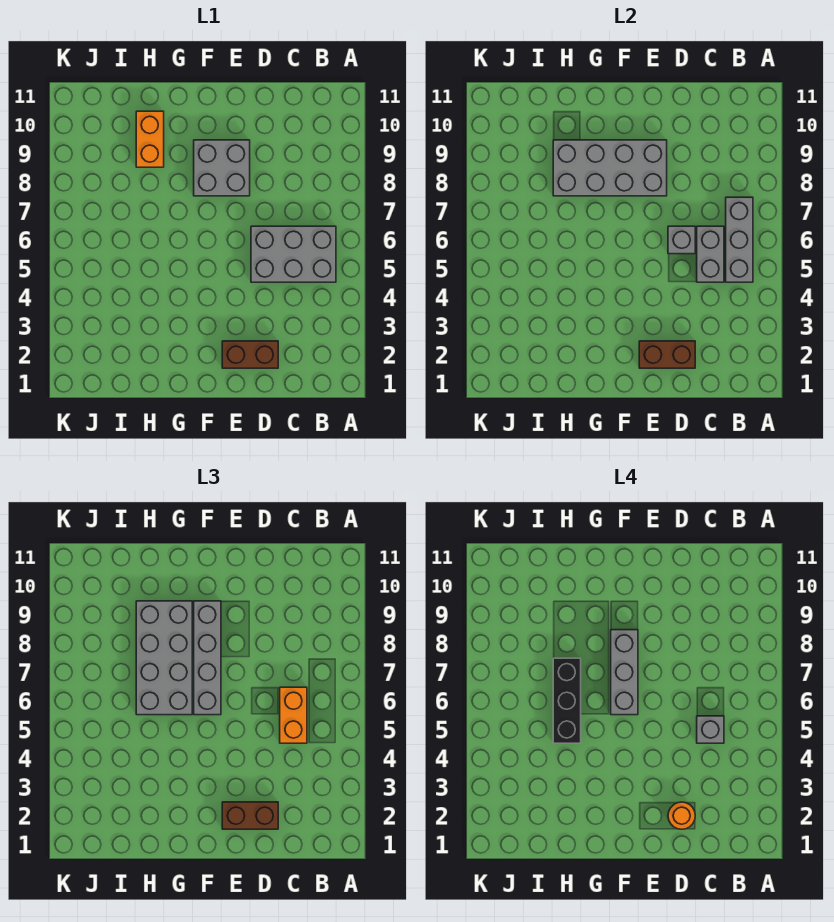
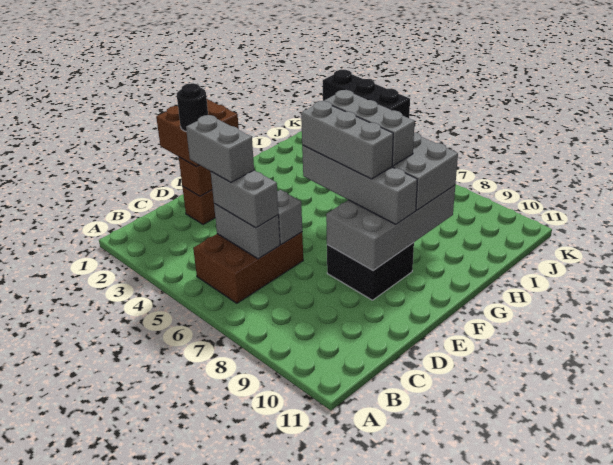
grey brick B5:D6 level 1 -> brown brick B5:D6 level 1
grey brick B5:B7 level 2 -> grey brick G6:G8 level 4
orange brick C5:C6 level 3 -> grey brick C5:C6 level 3
grey brick C5 level 4 -> grey brick C4:C5 level 4
brown brick D2:E2 level 3 -> brown brick D1:E2 level 3
orange round brick D2 level 4 -> black round brick D2 level 4
grey brick E8:F9 level 1 -> black brick E8:F9 level 1
orange brick H9:H10 level 1 -> none

